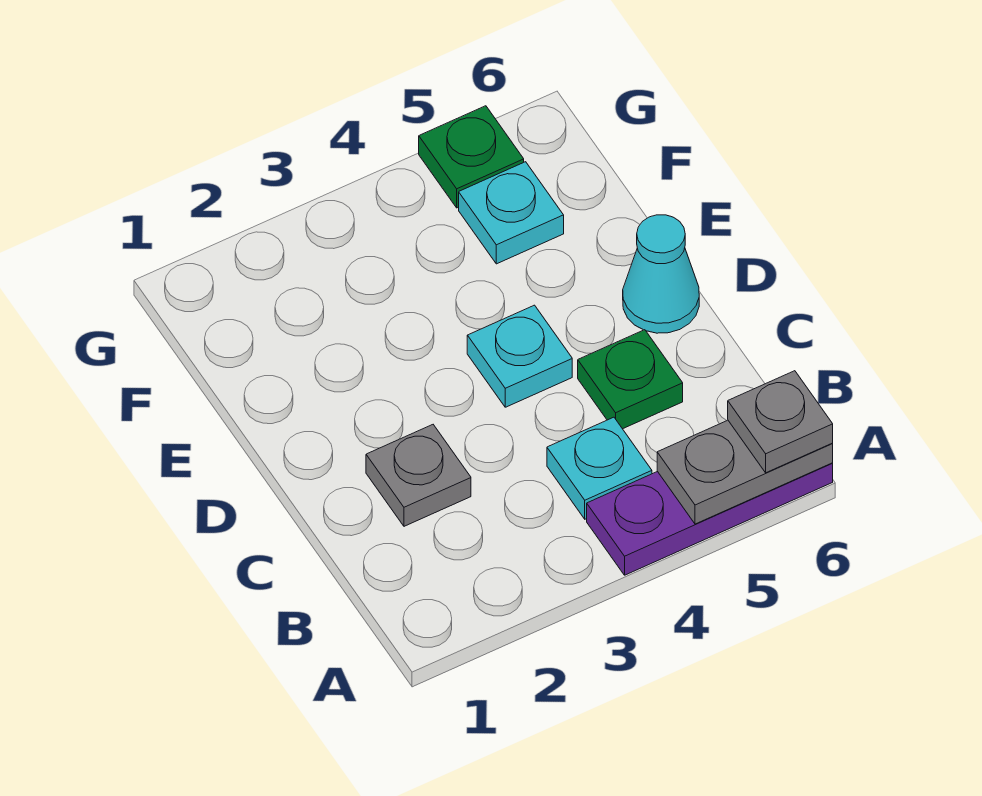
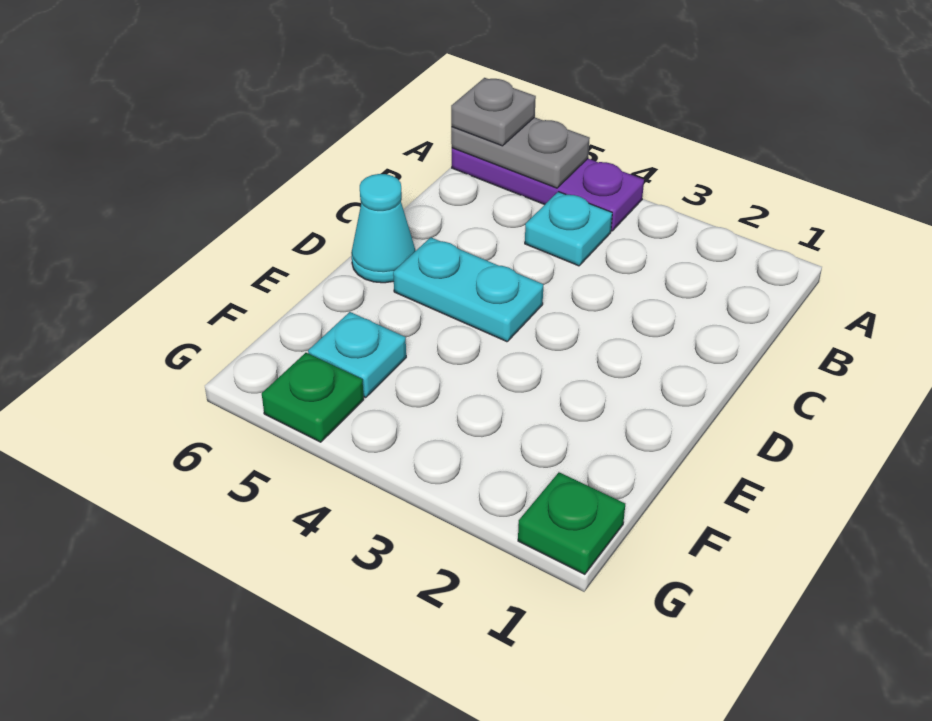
grey plate C2 level 1 -> none
green plate C5 level 1 -> green plate G1 level 1
cyan plate D4 level 1 -> cyan plate D4:D5 level 1

